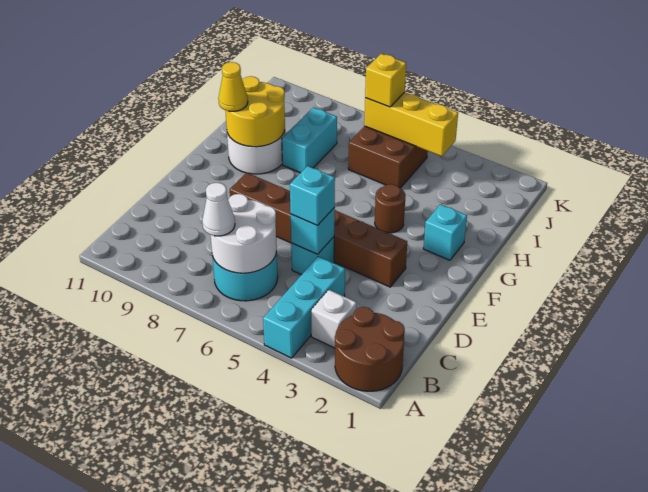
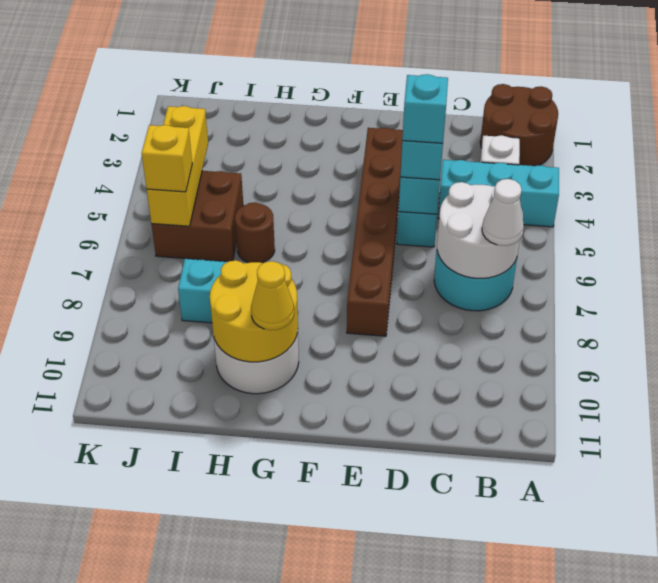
cyan brick G2 level 1 -> cyan brick D5 level 4
brown round brick G4 level 1 -> brown round brick H6 level 1

